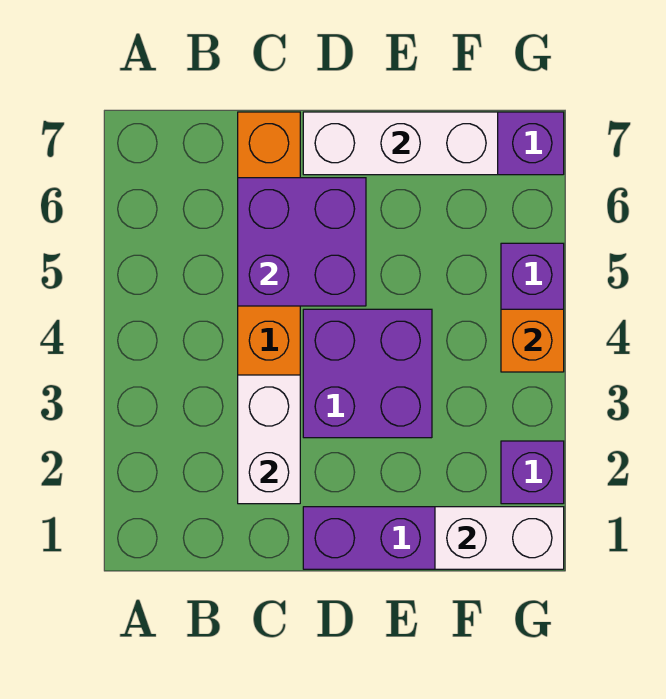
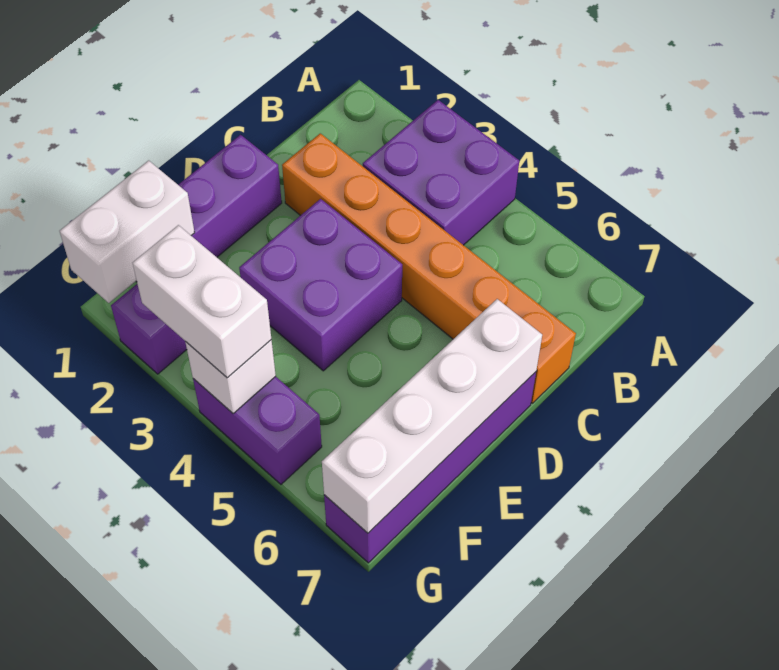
white brick C2:C3 level 2 -> white brick G3:G4 level 3
purple brick C5:D6 level 2 -> purple brick A3:B4 level 1
white brick D7:F7 level 2 -> white brick D7:G7 level 2
orange brick G4 level 2 -> white brick G4 level 2

